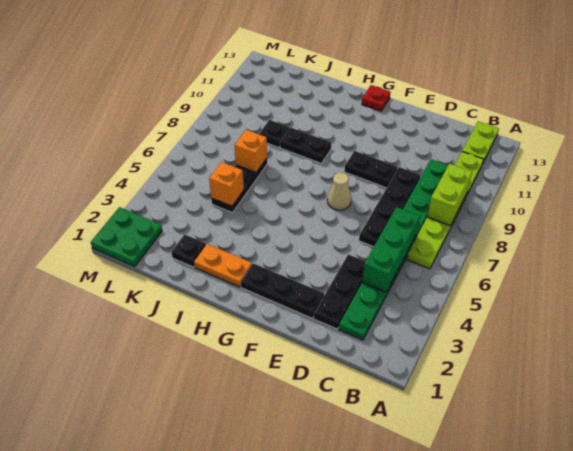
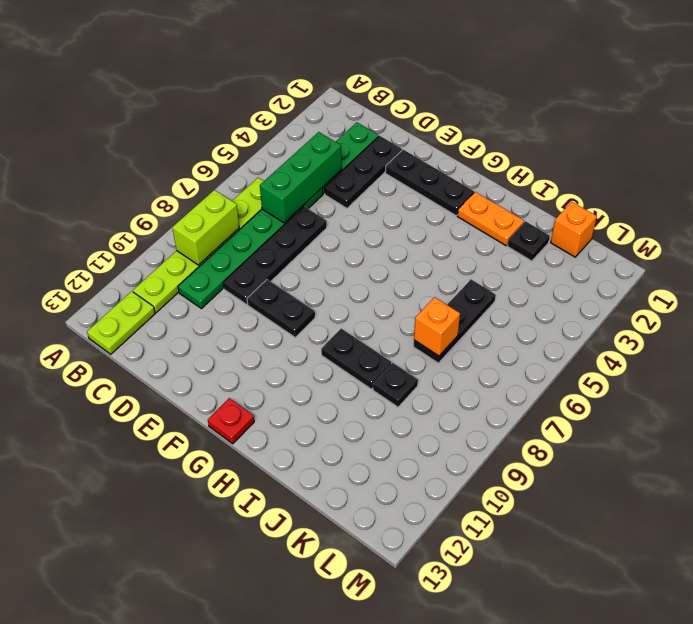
tan cone F7 level 1 -> none
orange brick J5 level 2 -> orange brick K1 level 1
green plate L1:M2 level 1 -> none

